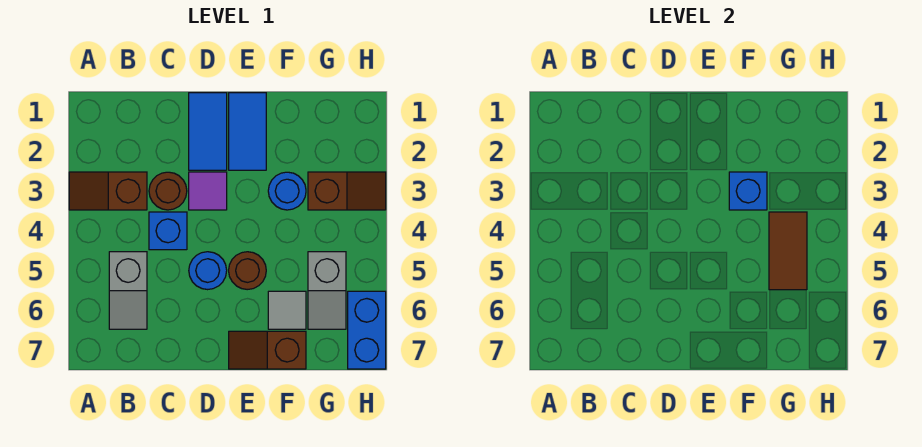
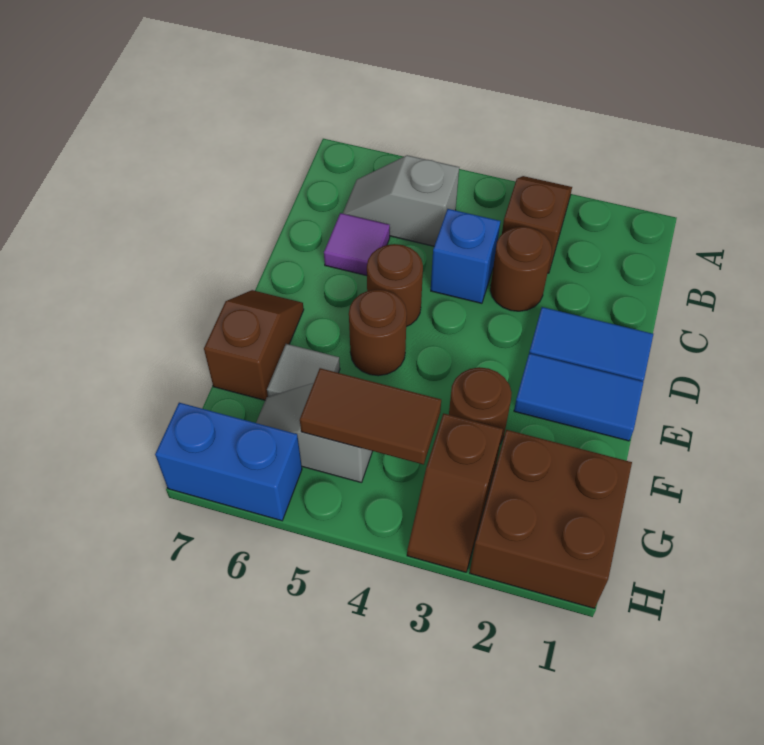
purple tile D3 level 1 -> purple tile C6 level 1
blue round brick D5 level 1 -> brown round brick D5 level 1
blue round brick F3 level 1 -> brown round brick F3 level 1
blue brick F3 level 2 -> none
none -> brown brick G1:H2 level 1

